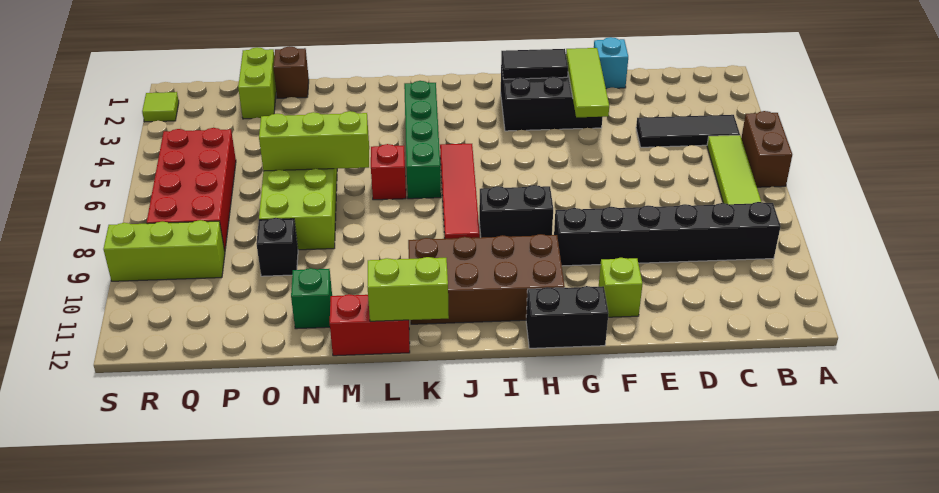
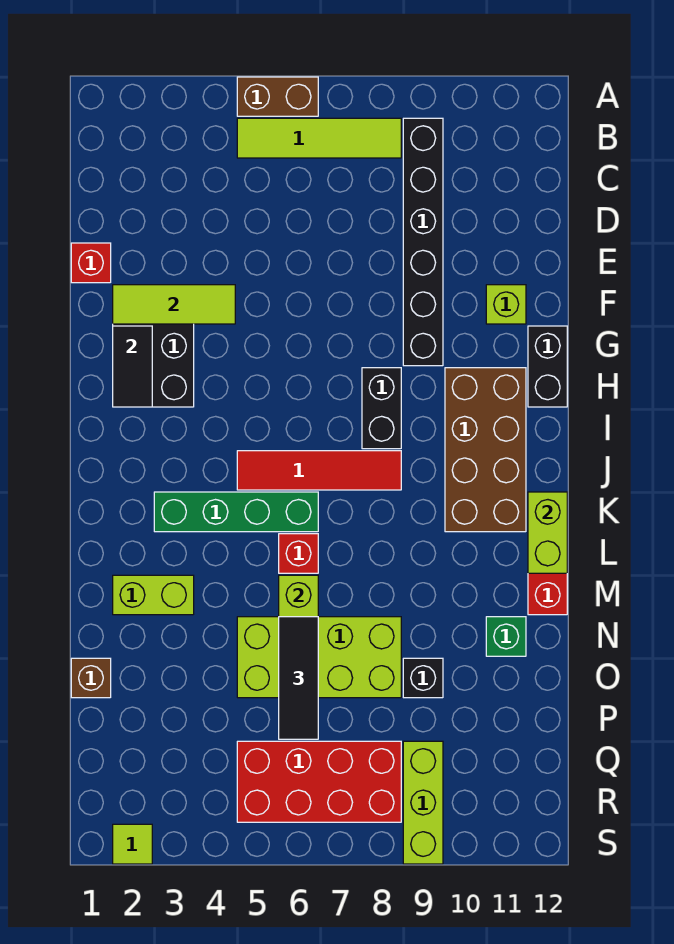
black tile B4:D4 level 1 -> black tile N6:P6 level 3
cyan brick E1 level 1 -> red brick E1 level 1
lime brick P1:P2 level 1 -> lime brick M2:M3 level 1

